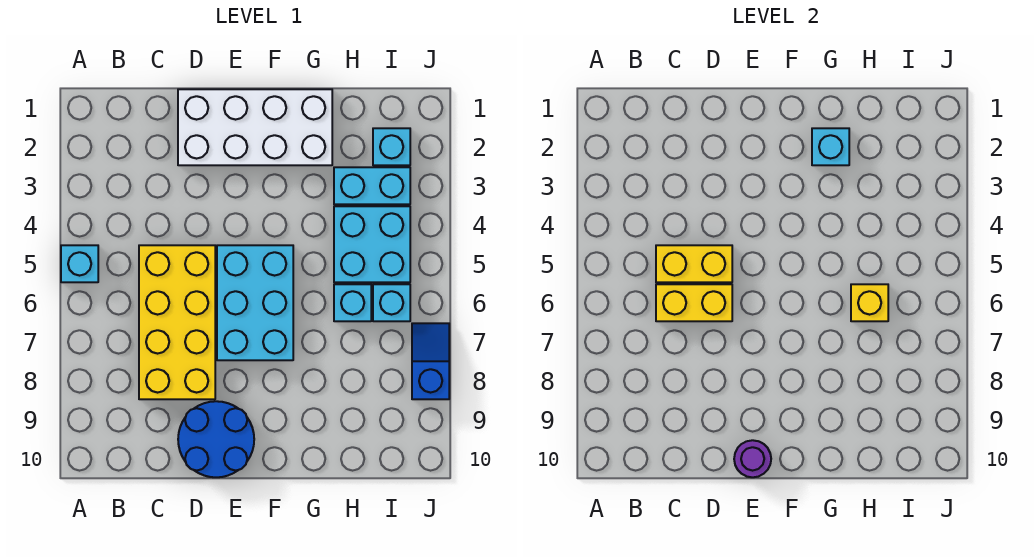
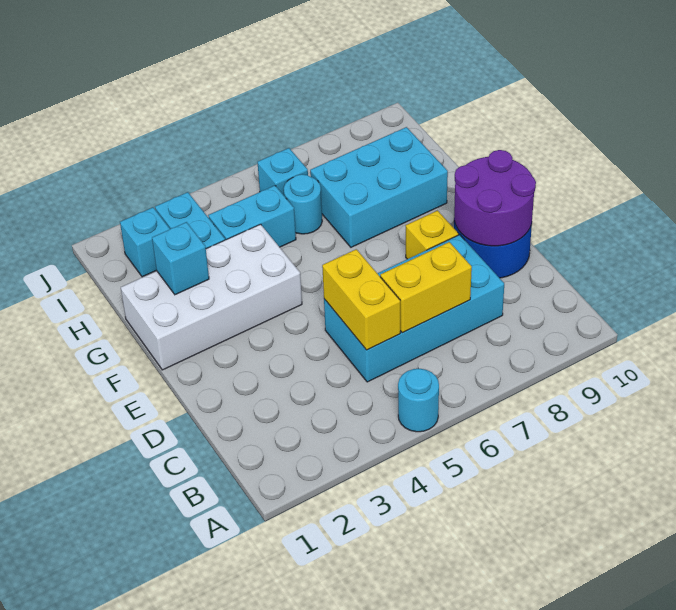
cyan brick A5 level 1 -> cyan round brick A5 level 1
yellow brick C5:D8 level 1 -> cyan brick C5:D8 level 1
yellow brick C6:D6 level 2 -> yellow brick C6:C7 level 2
white brick D1:G2 level 1 -> white brick F1:G4 level 1
cyan brick E5:F7 level 1 -> cyan brick G7:H9 level 1
purple round brick E10 level 2 -> purple round brick D9:E10 level 2
cyan brick H4:I5 level 1 -> cyan brick H4:H5 level 1
cyan brick H6 level 1 -> cyan round brick H6 level 1
yellow brick H6 level 2 -> yellow brick E8 level 1
blue slope J7:J8 level 1 top 8 -> none

